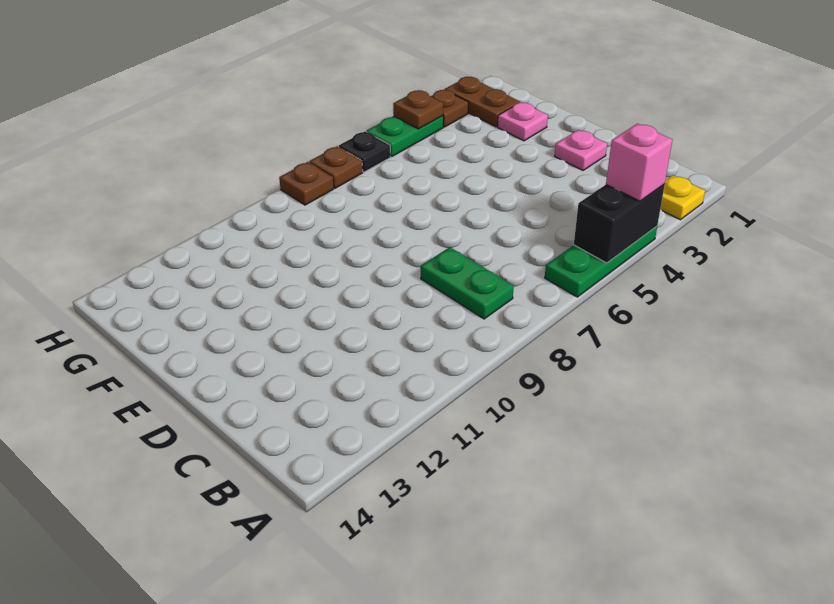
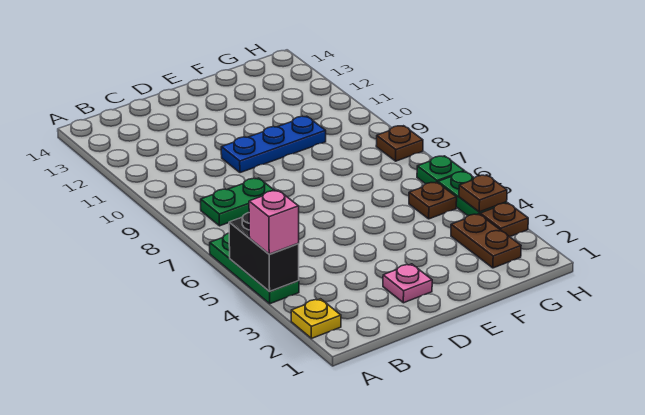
none -> blue plate D10:F10 level 1
pink plate F2 level 1 -> none
brown plate G2:H2 level 1 -> brown plate G2:G3 level 1
black plate H6 level 1 -> green plate H6 level 1
brown plate H7 level 1 -> brown plate G5 level 1

